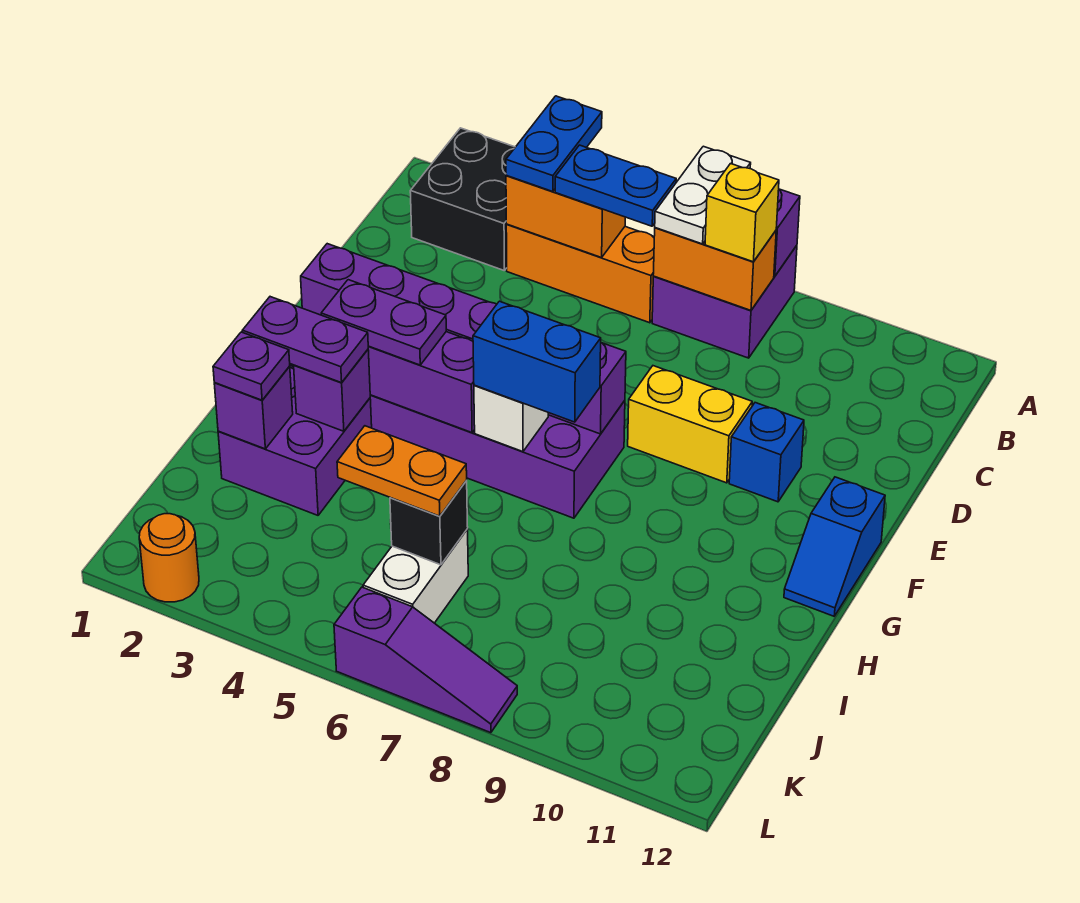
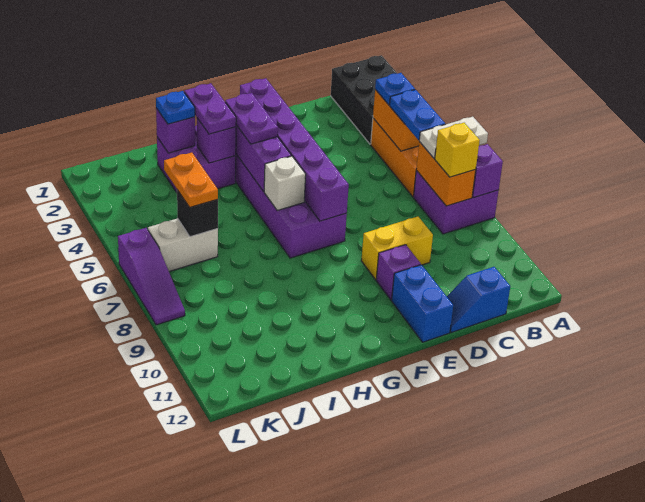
black brick A2:B3 level 1 -> black brick A1:B3 level 1
blue plate A4:B4 level 3 -> blue plate B4 level 3
yellow brick E8:E9 level 1 -> yellow brick D9:E9 level 1
blue brick E10 level 1 -> purple brick E10 level 1
blue slope F12:G12 level 1 top F -> blue slope C12:D12 level 1 top C
blue brick G6:G7 level 3 -> blue brick E11:E12 level 1
purple plate I2 level 3 -> blue plate I2 level 3
orange round brick L2 level 1 -> none

